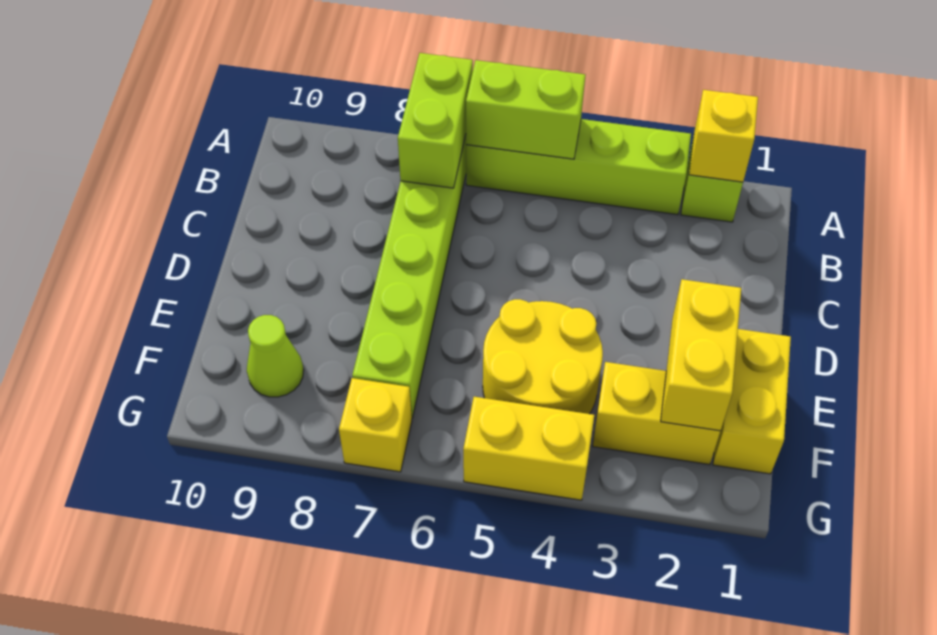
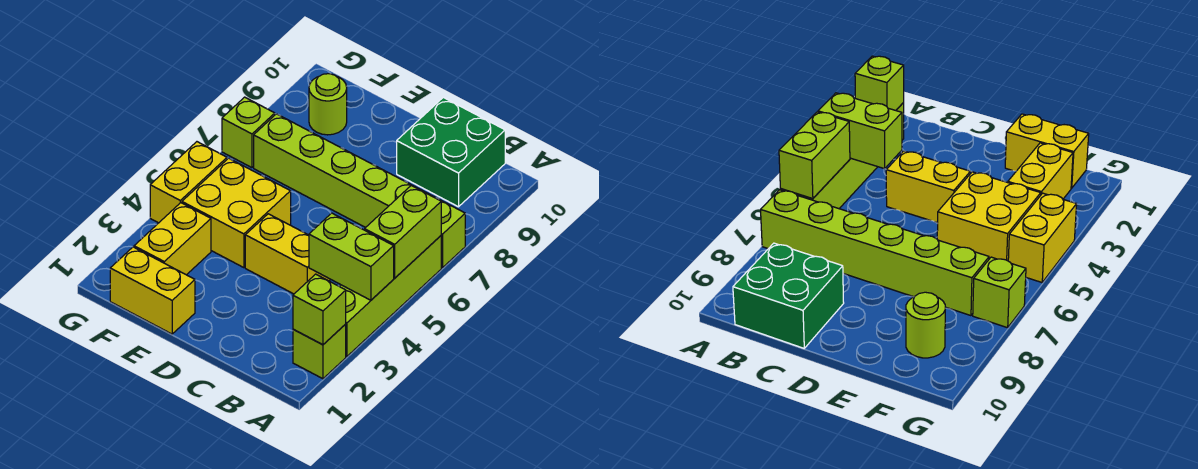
yellow brick A2 level 2 -> lime brick A2 level 2
lime brick A7:B7 level 2 -> lime brick A4:B4 level 2
none -> green brick B9:C10 level 1
yellow brick E2:F2 level 2 -> yellow brick C4:D4 level 1
yellow round brick E4:F5 level 1 -> yellow brick E4:F5 level 1
lime cone F9 level 1 -> lime round brick F9 level 1
yellow brick G7 level 1 -> lime brick G7 level 1

